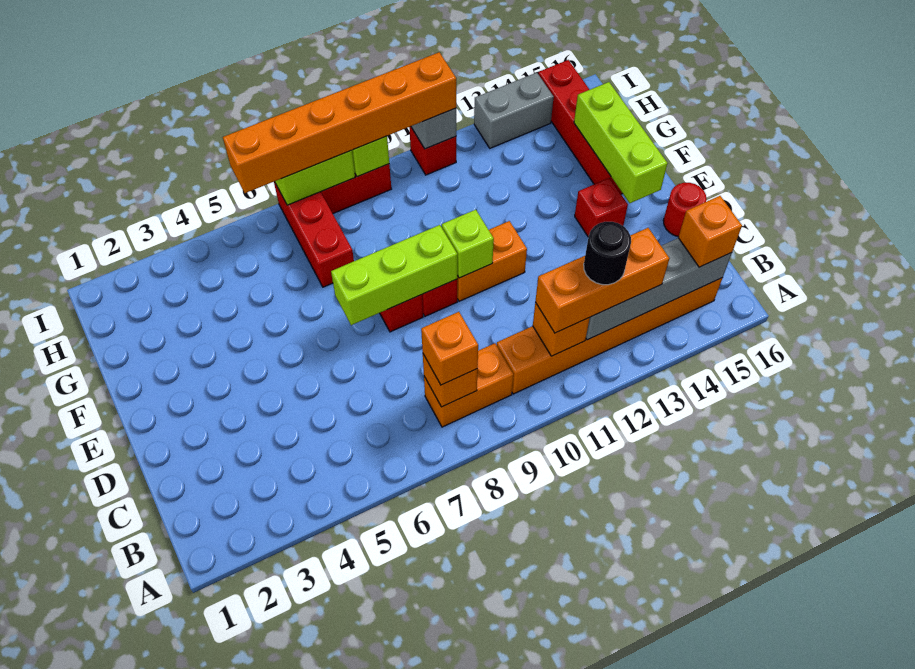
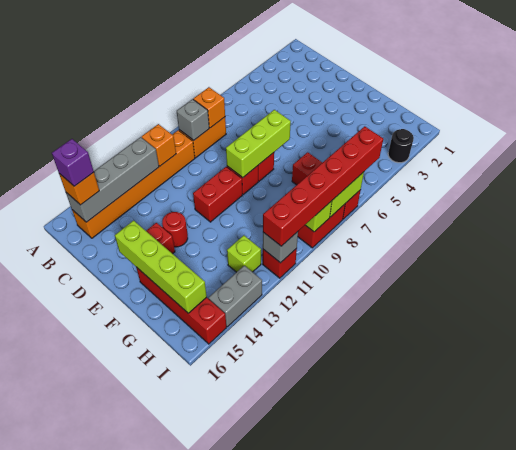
orange brick B8 level 3 -> none
none -> grey brick B9 level 2
orange brick B11:B13 level 3 -> none
black round brick B12 level 4 -> black round brick I3 level 1
none -> purple brick B15 level 4
red round brick D16 level 1 -> red round brick E13 level 1
orange brick E10:E11 level 1 -> red brick E10:E11 level 1
lime brick E10 level 2 -> lime brick H12 level 1
lime brick E15:G15 level 2 -> lime brick E15:H15 level 2
orange brick I6:I11 level 3 -> red brick I6:I11 level 3

